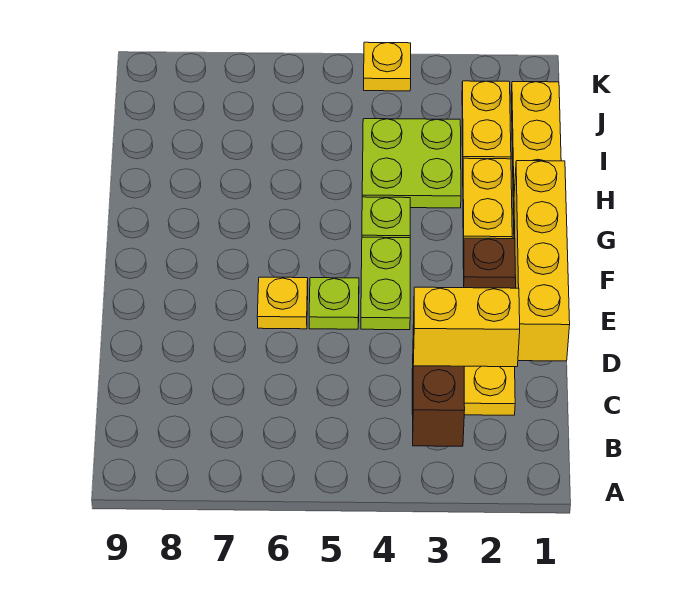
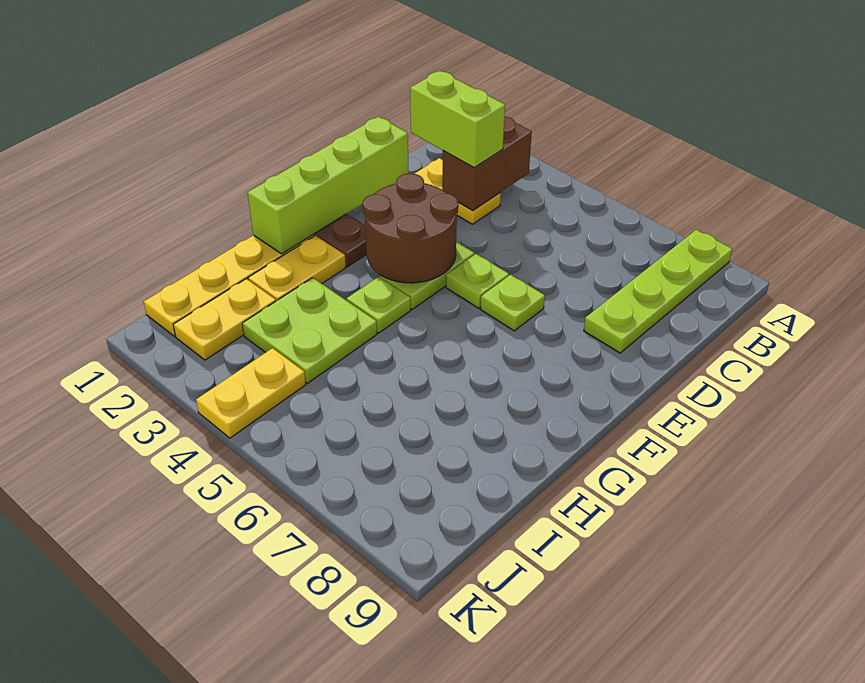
none -> lime plate A8:D8 level 1
yellow brick C2:C3 level 3 -> lime brick C2:C3 level 3
yellow brick D1:G1 level 2 -> lime brick D1:G1 level 2
none -> brown round brick E3:F4 level 2
yellow plate E6 level 1 -> lime plate E6 level 1
yellow plate K4 level 1 -> yellow plate J4:K4 level 1

